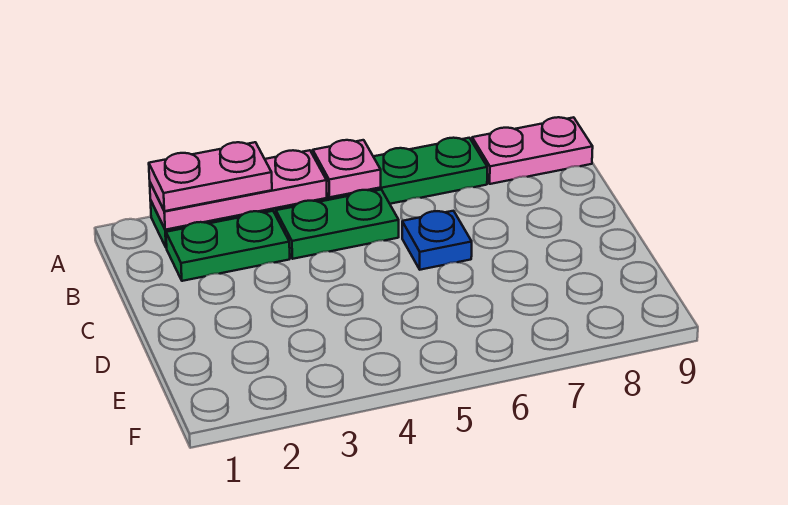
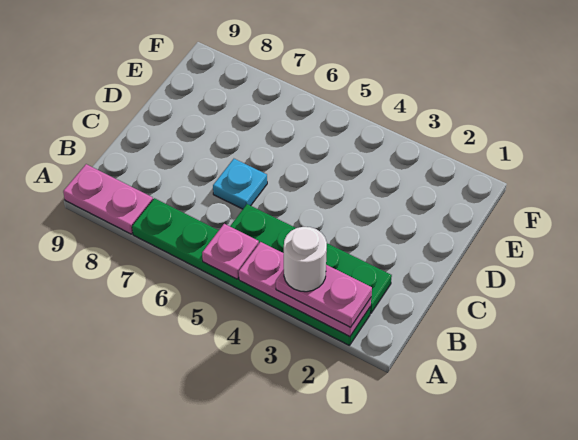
none -> white round brick A3 level 4
blue plate C6 level 1 -> cyan plate C6 level 1

